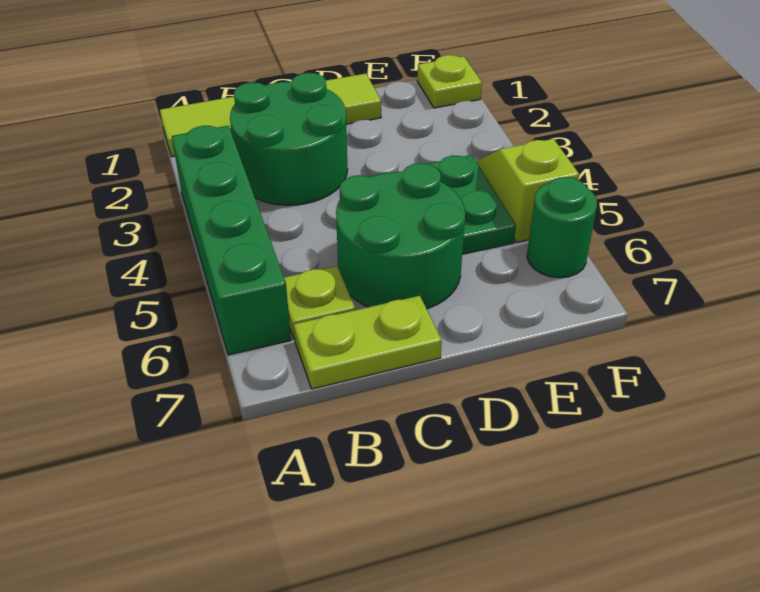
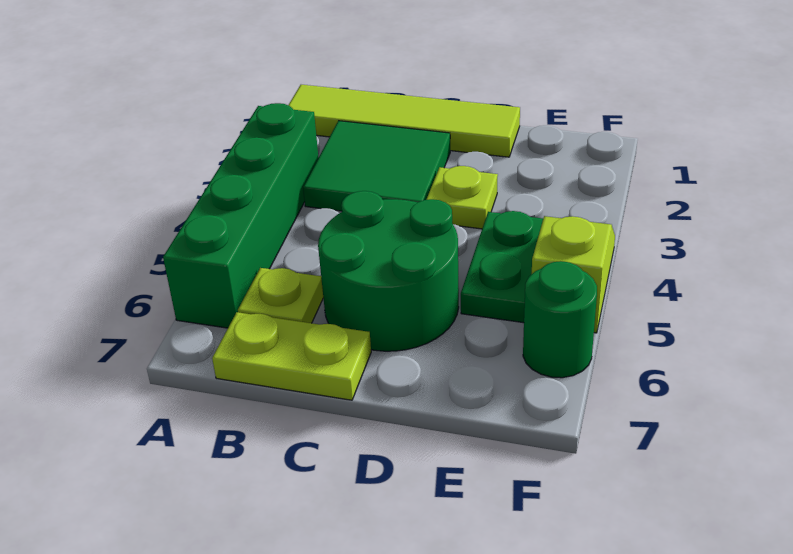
green round brick B2:C3 level 1 -> green tile B2:C3 level 1
lime plate F1 level 1 -> lime plate D3 level 1

